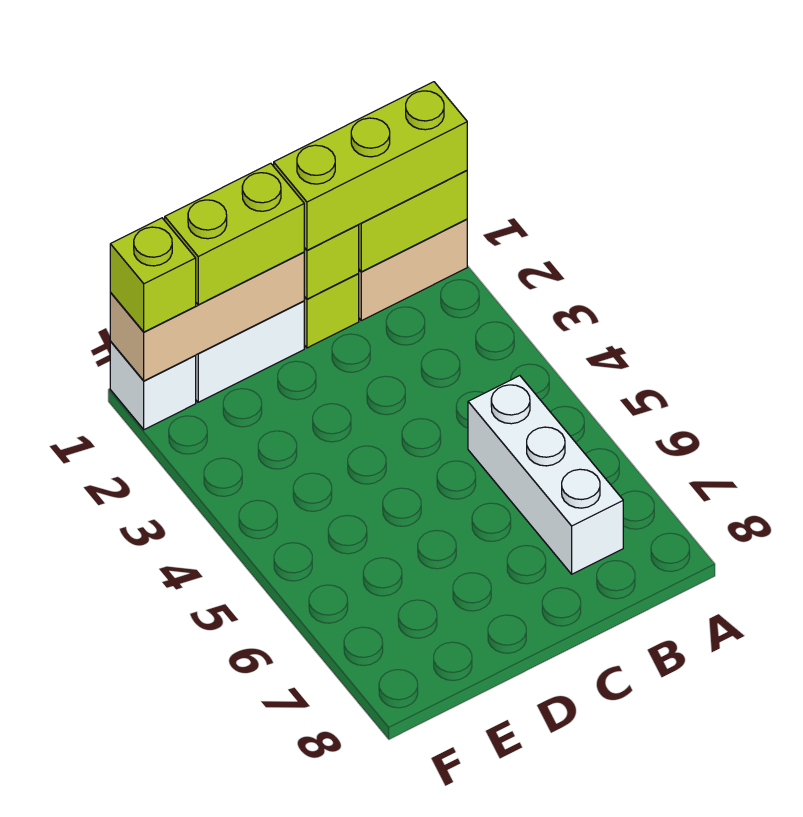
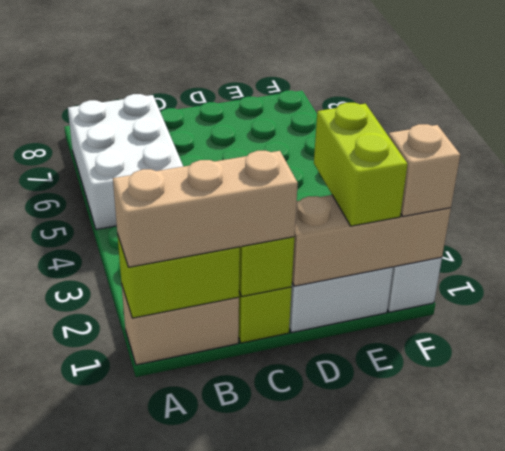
lime brick A1:C1 level 3 -> tan brick A1:C1 level 3
white brick B5:B7 level 1 -> white brick A5:B7 level 1
lime brick D1:E1 level 3 -> lime brick E1:E2 level 3
lime brick F1 level 3 -> tan brick F1 level 3

